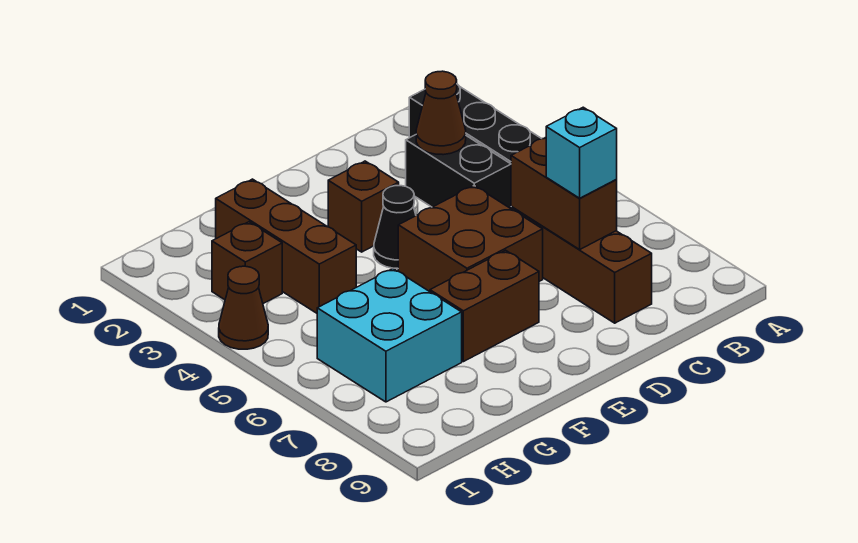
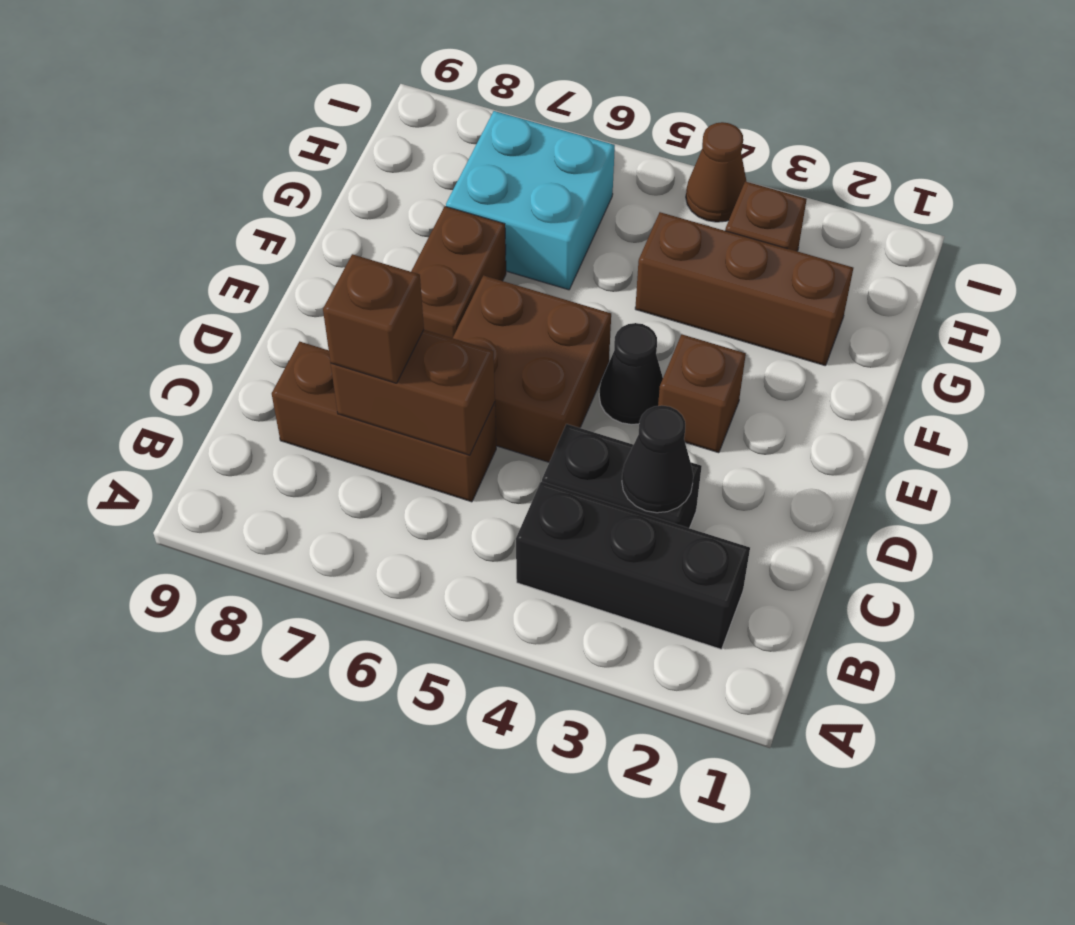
brown cone C3 level 2 -> black cone C3 level 2
cyan brick C7 level 3 -> brown brick C7 level 3

